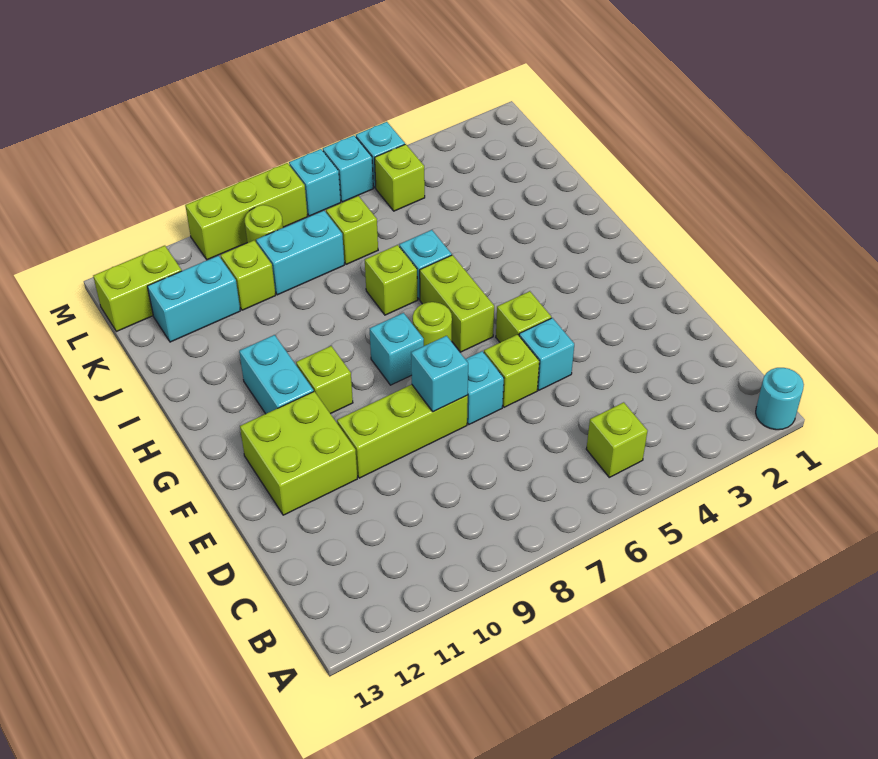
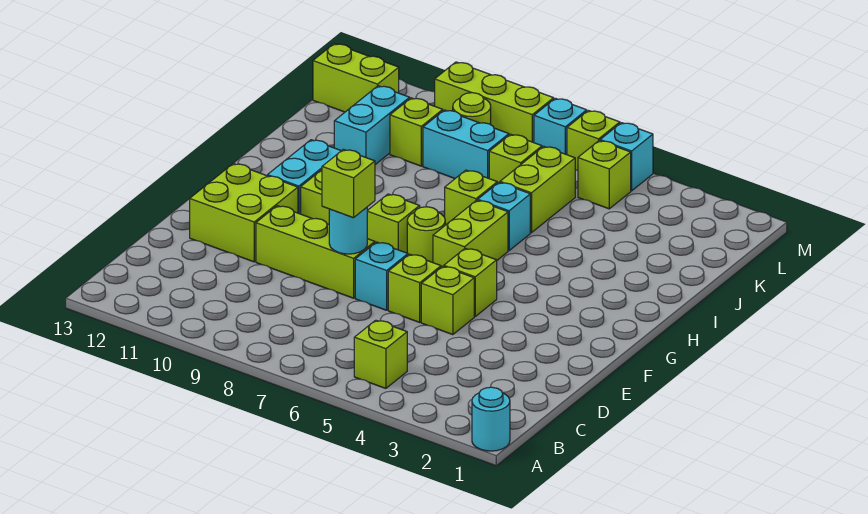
cyan brick E5 level 1 -> lime brick E5 level 1
cyan brick E8 level 2 -> cyan round brick E8 level 2
none -> lime brick E8 level 3
cyan brick G8 level 1 -> lime brick G8 level 1
none -> lime brick J6:K6 level 1
cyan brick K11:K12 level 1 -> cyan brick J11:K11 level 1
cyan brick M6 level 1 -> lime brick M6 level 1

